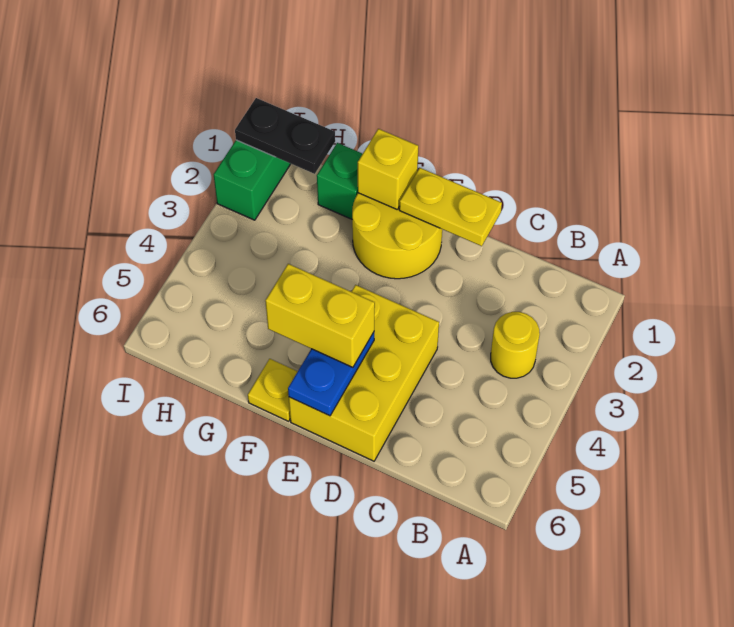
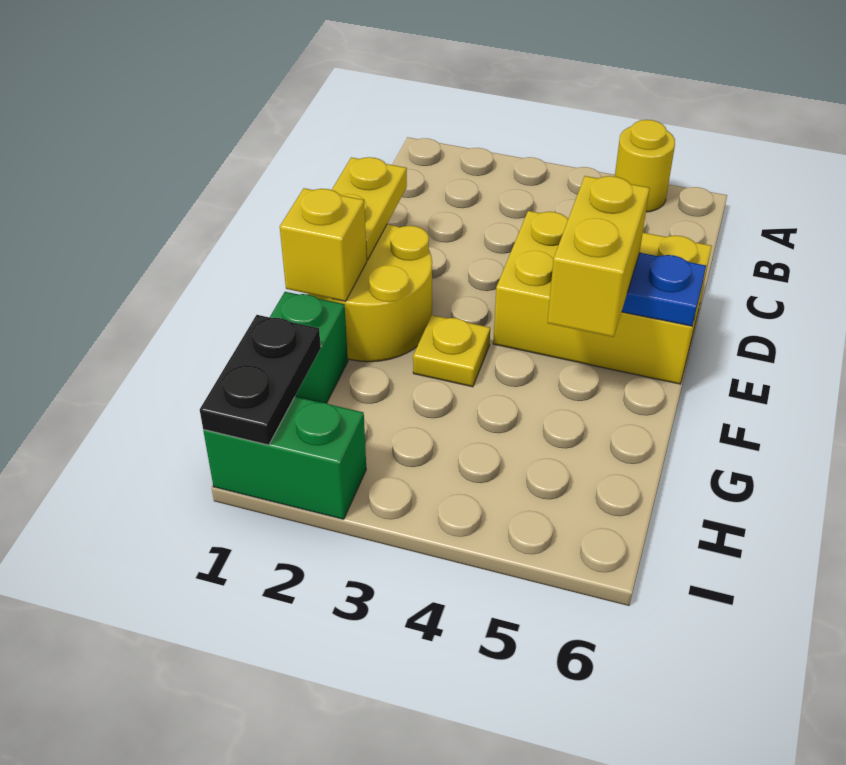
yellow round brick B3 level 1 -> yellow round brick A5 level 1
yellow plate F6 level 1 -> yellow plate F3 level 1

